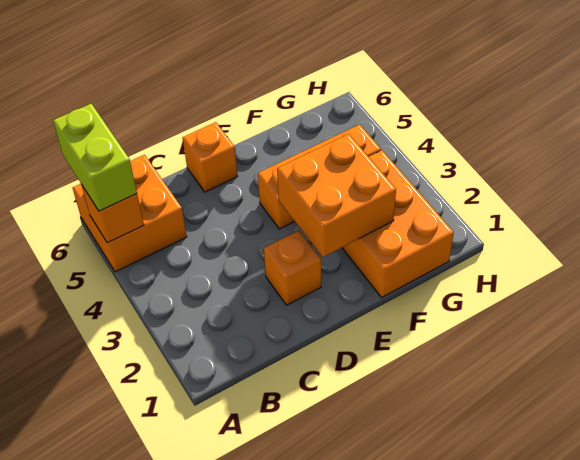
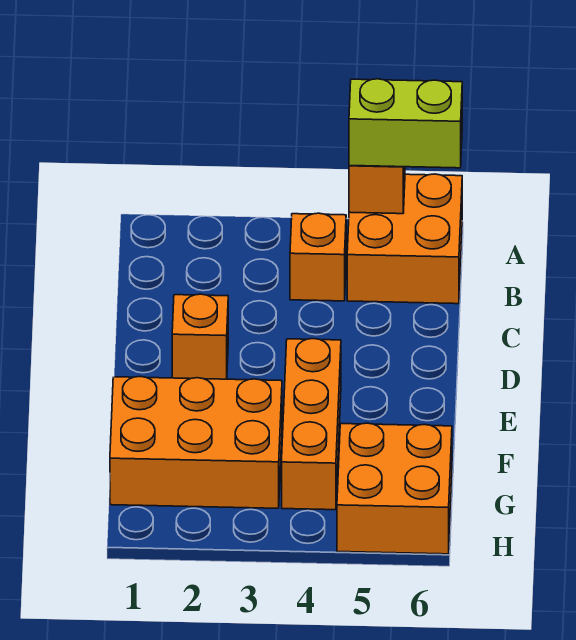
orange brick D6 level 1 -> orange brick B4 level 1
orange brick E2:F3 level 2 -> orange brick G5:H6 level 1

